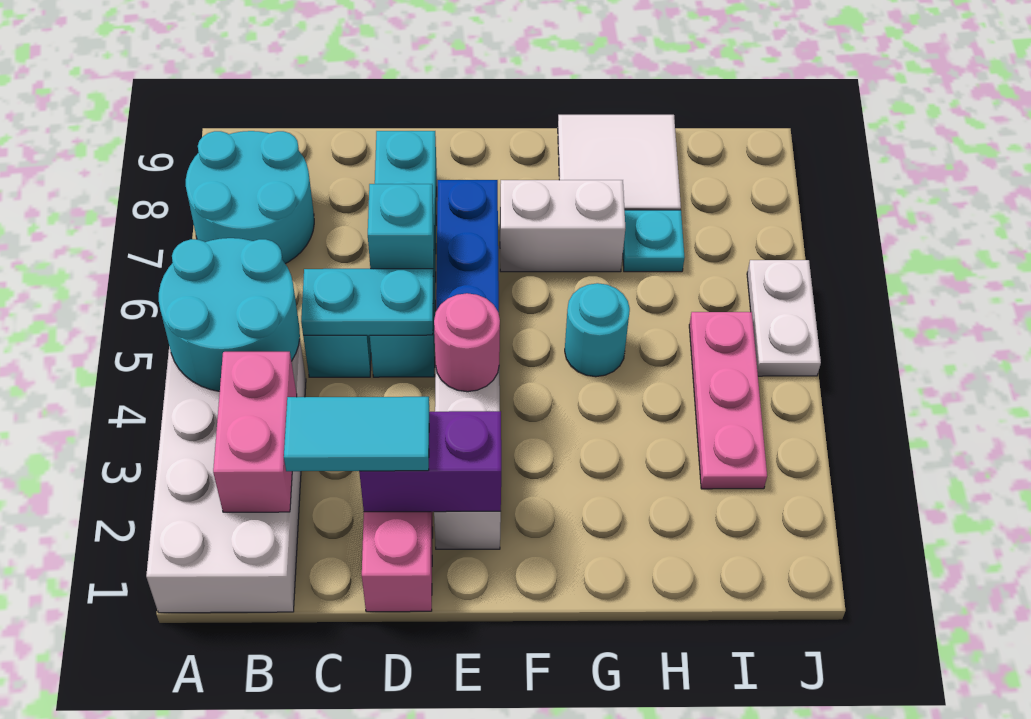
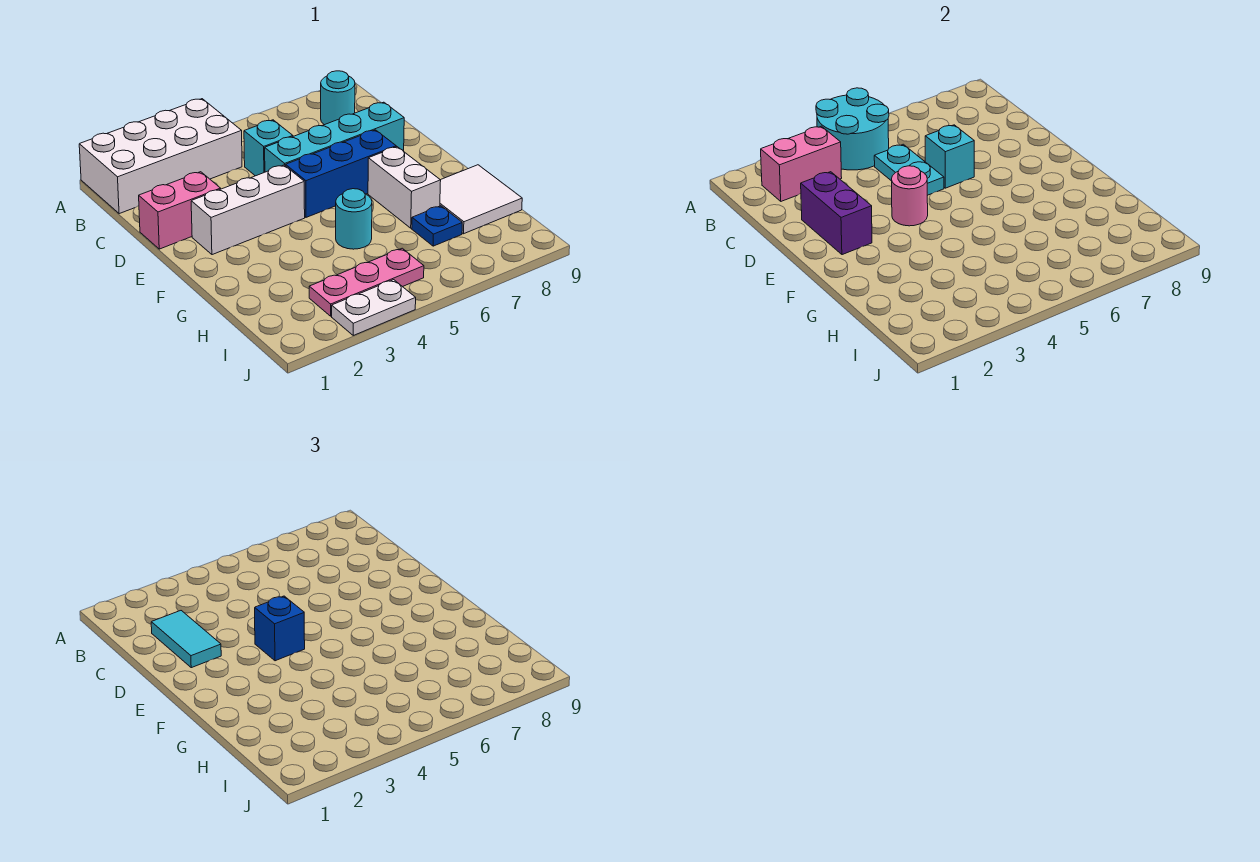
cyan round brick A7:B8 level 1 -> cyan round brick B8 level 1
none -> blue brick E4 level 3
cyan plate H7 level 1 -> blue plate H7 level 1
white plate J5:J6 level 1 -> white plate J3:J4 level 1

